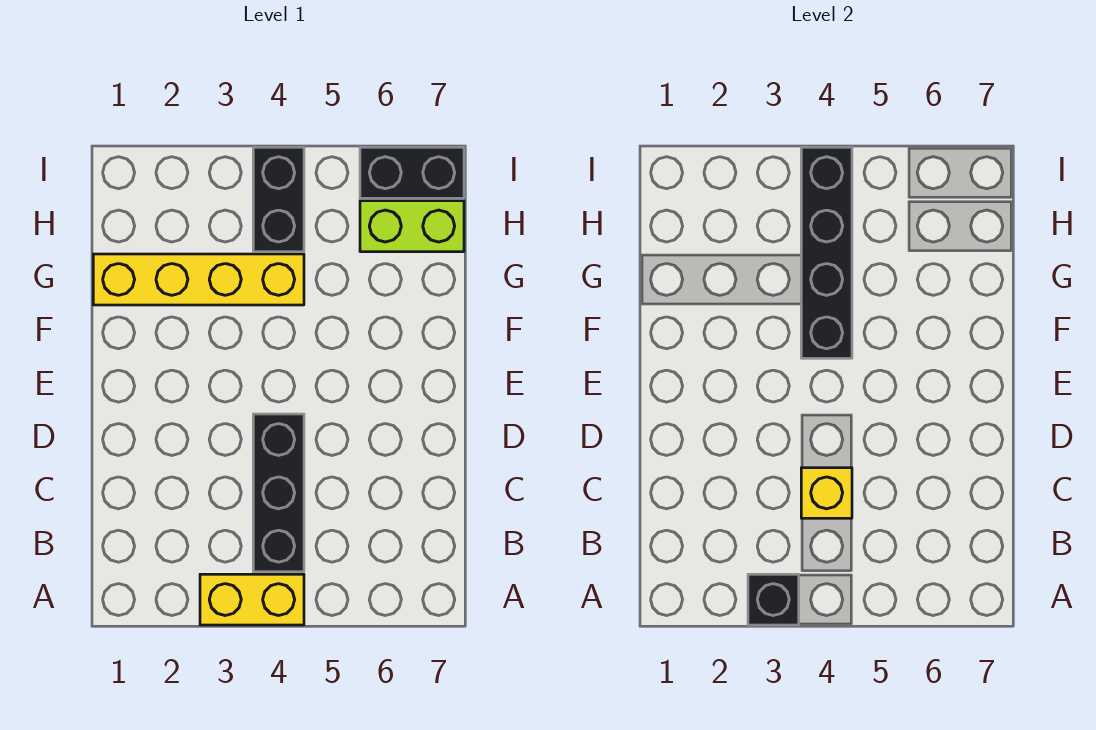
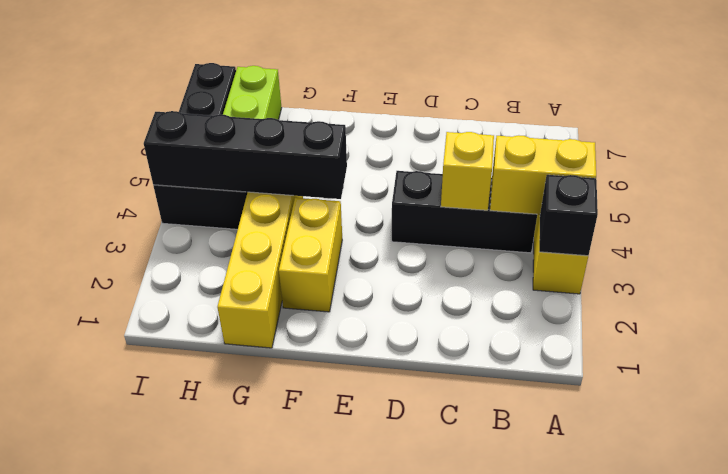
none -> yellow brick A4:B4 level 2
none -> yellow brick F2:F3 level 1

